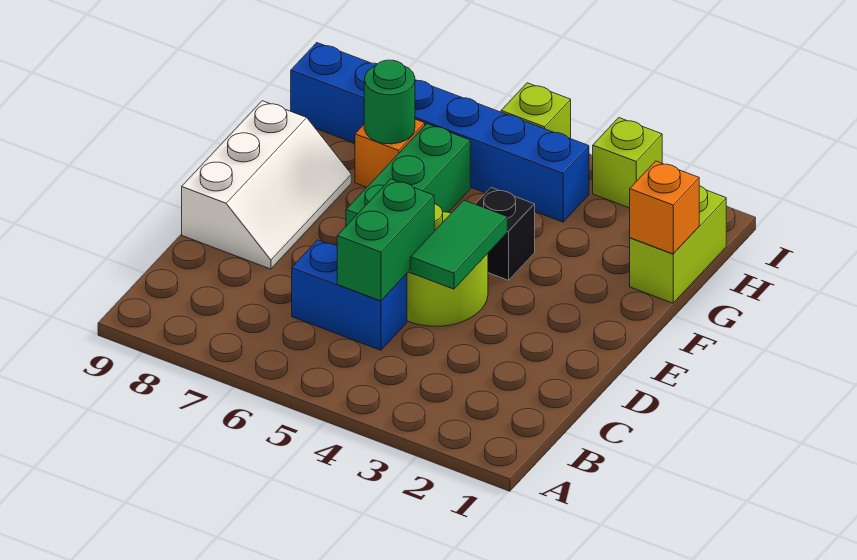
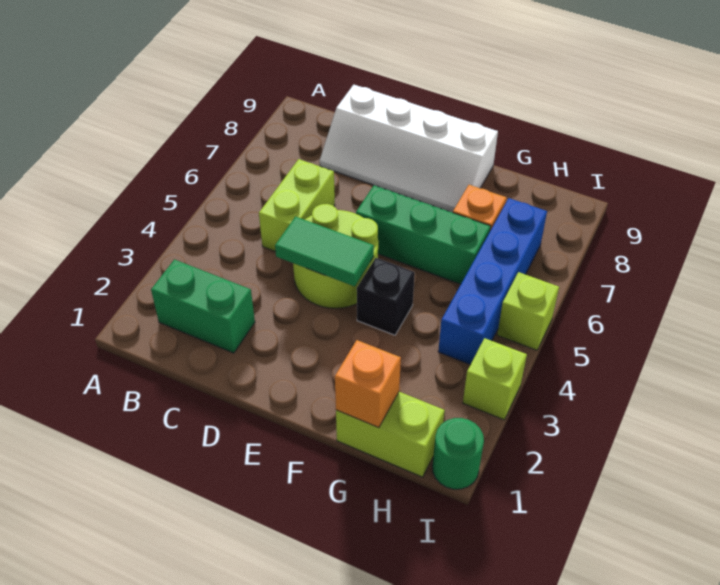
blue brick C5:C6 level 1 -> lime brick C5:C6 level 1
green brick C5:D5 level 2 -> green brick B2:C2 level 1
white slope D8:F9 level 1 top 9 -> white slope C8:F9 level 1 top 9
green round brick G7 level 2 -> green round brick I1 level 1
blue brick H4:H9 level 1 -> blue brick H4:H7 level 1

